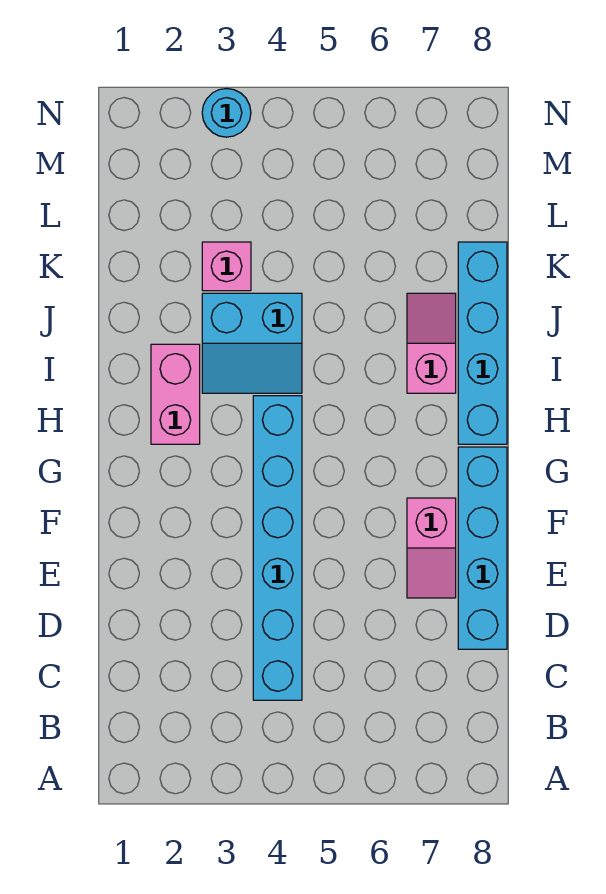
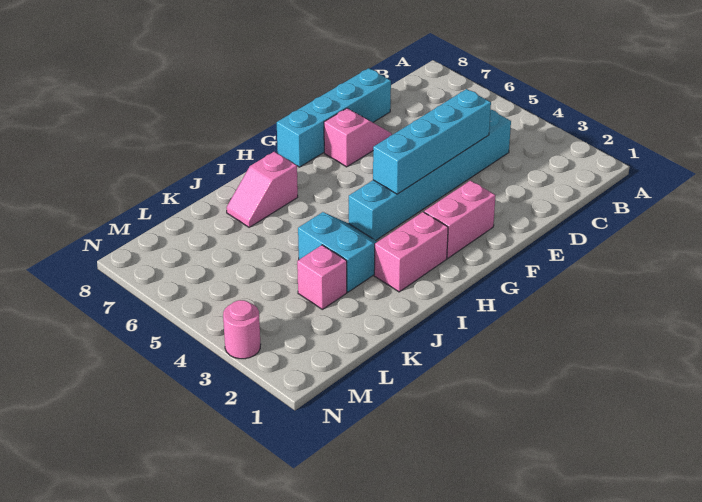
none -> pink brick F2:G2 level 1
cyan brick H8:K8 level 1 -> cyan brick D4:G4 level 2
cyan round brick N3 level 1 -> pink round brick N3 level 1

